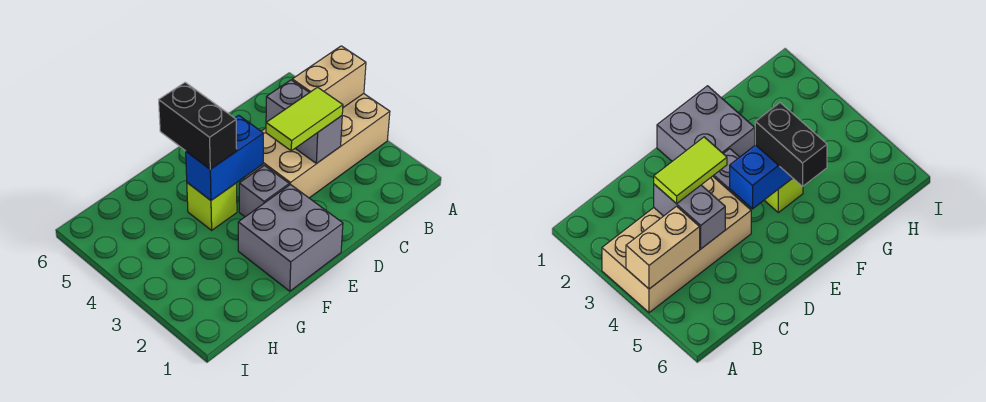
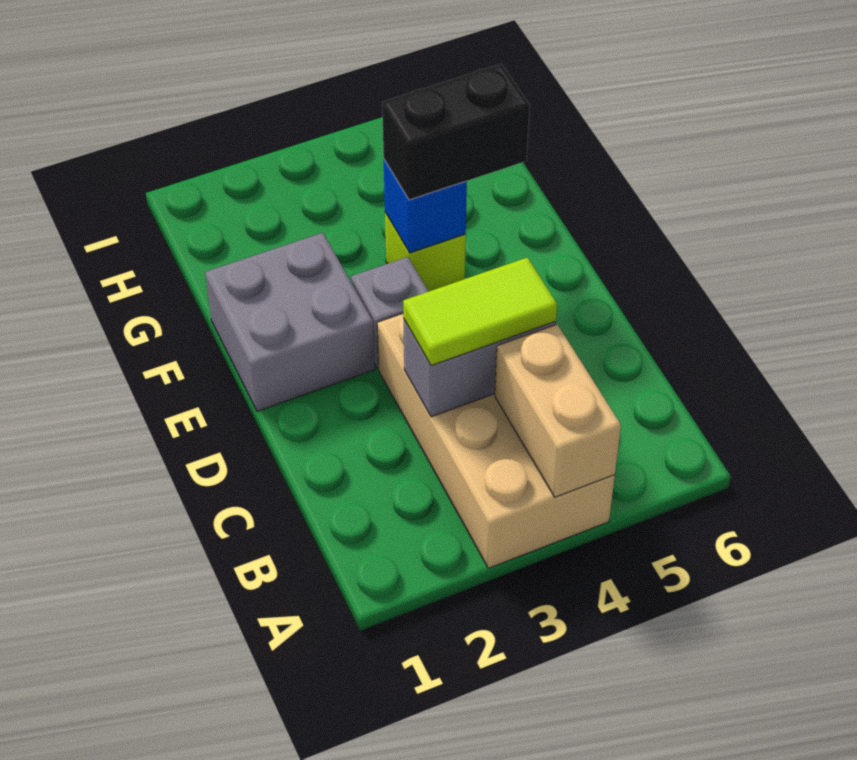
lime tile C3:D3 level 3 -> lime tile C3:C4 level 3
blue brick E4:F4 level 2 -> blue brick F4 level 2

